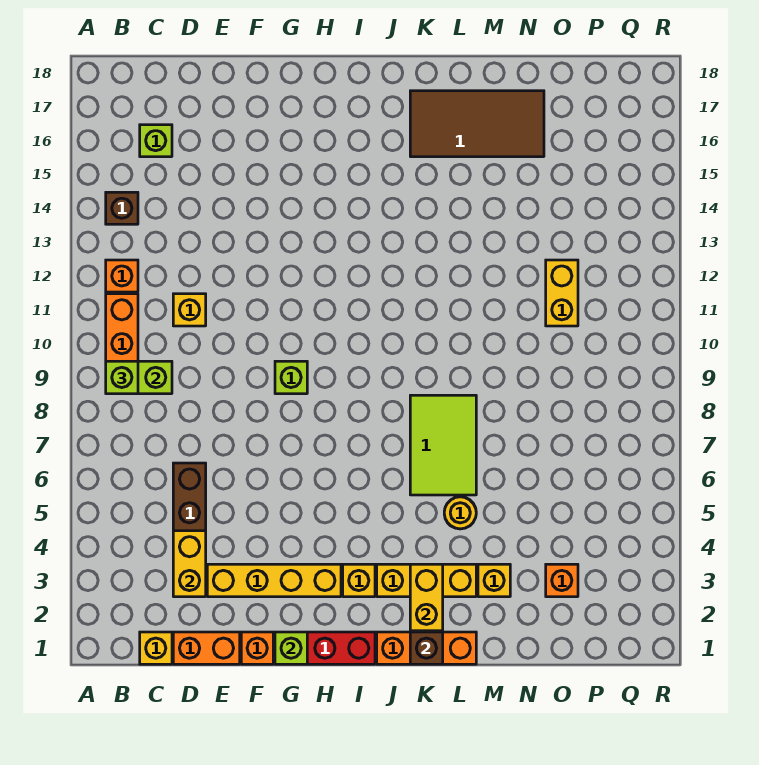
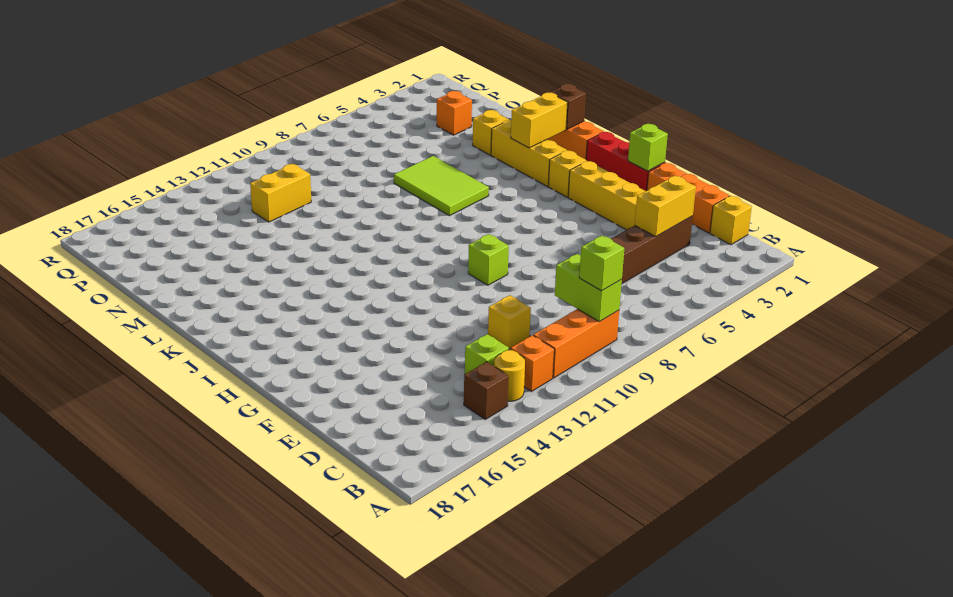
lime brick C16 level 1 -> lime brick C13 level 1
lime tile K6:L8 level 1 -> lime tile K6:M7 level 1
brown tile K16:N17 level 1 -> none
yellow round brick L5 level 1 -> yellow round brick B13 level 1

